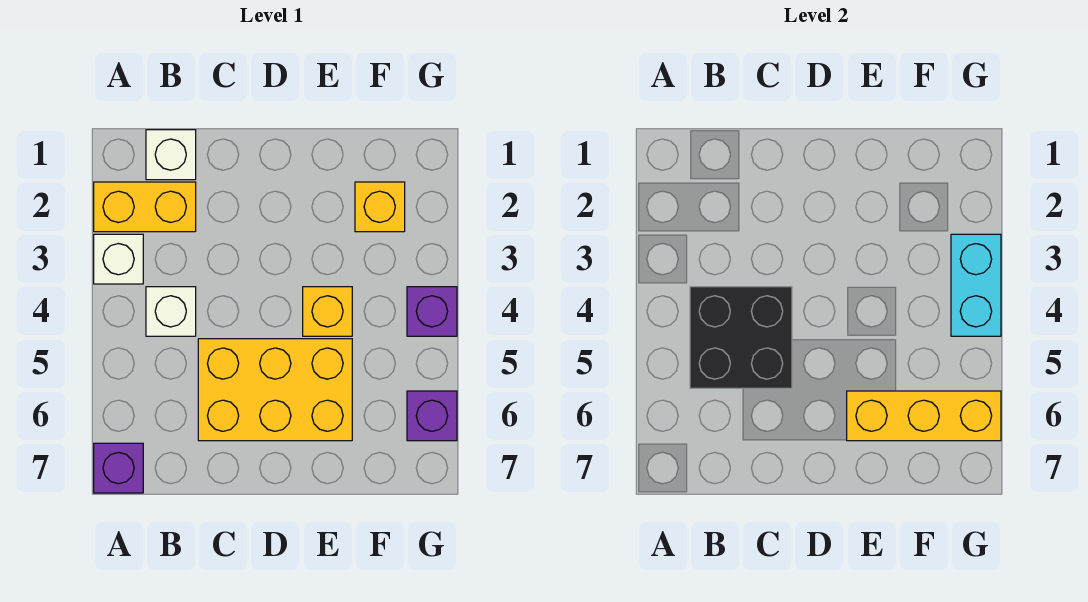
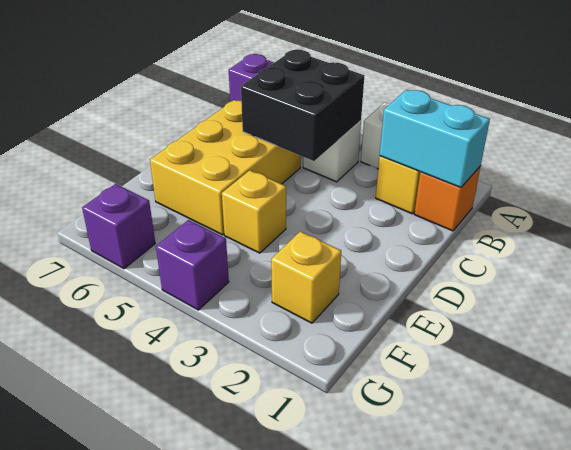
white brick B1 level 1 -> orange brick B1 level 1
yellow brick E6:G6 level 2 -> none
cyan brick G3:G4 level 2 -> cyan brick B1:B2 level 2

